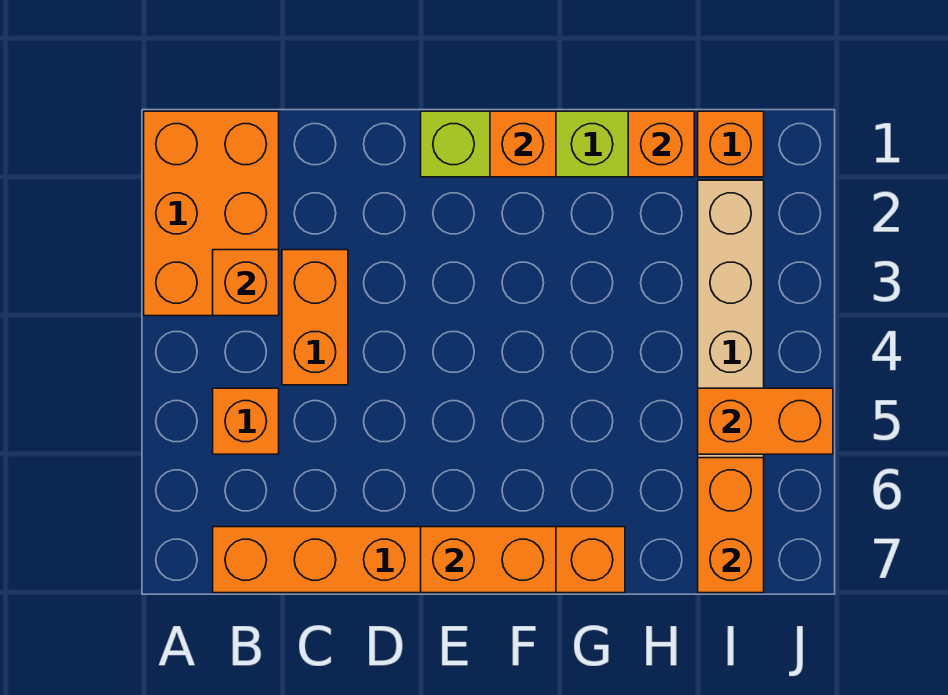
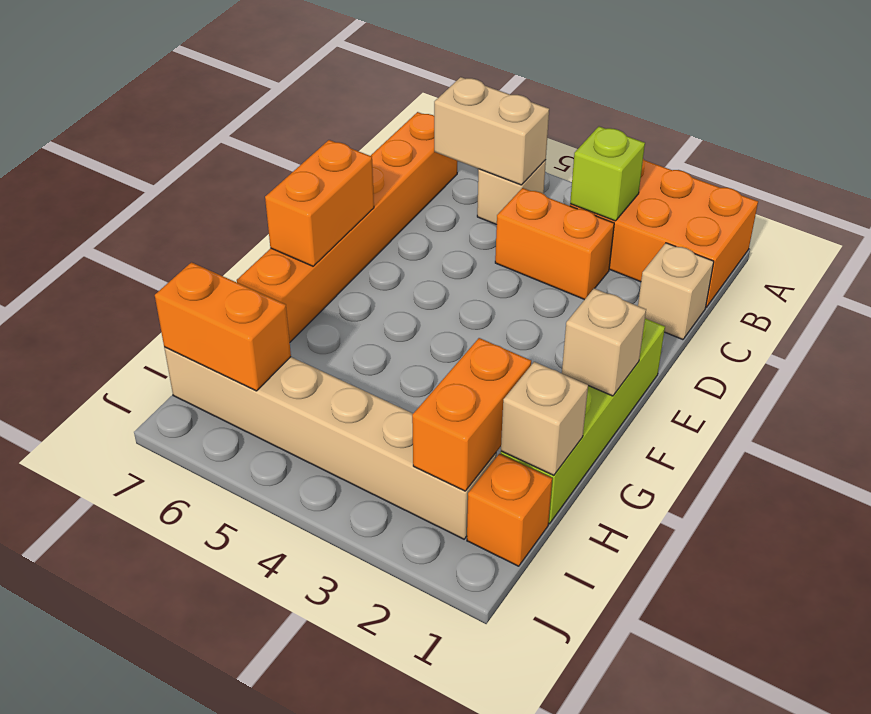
orange brick B3 level 2 -> lime brick B3 level 2
orange brick B5 level 1 -> tan brick B5 level 1
none -> tan brick B5:B6 level 2
none -> tan brick C1 level 1
orange brick F1 level 2 -> tan brick F1 level 2
orange brick H1 level 2 -> tan brick H1 level 2
orange brick I5:J5 level 2 -> orange brick H2:I2 level 2

